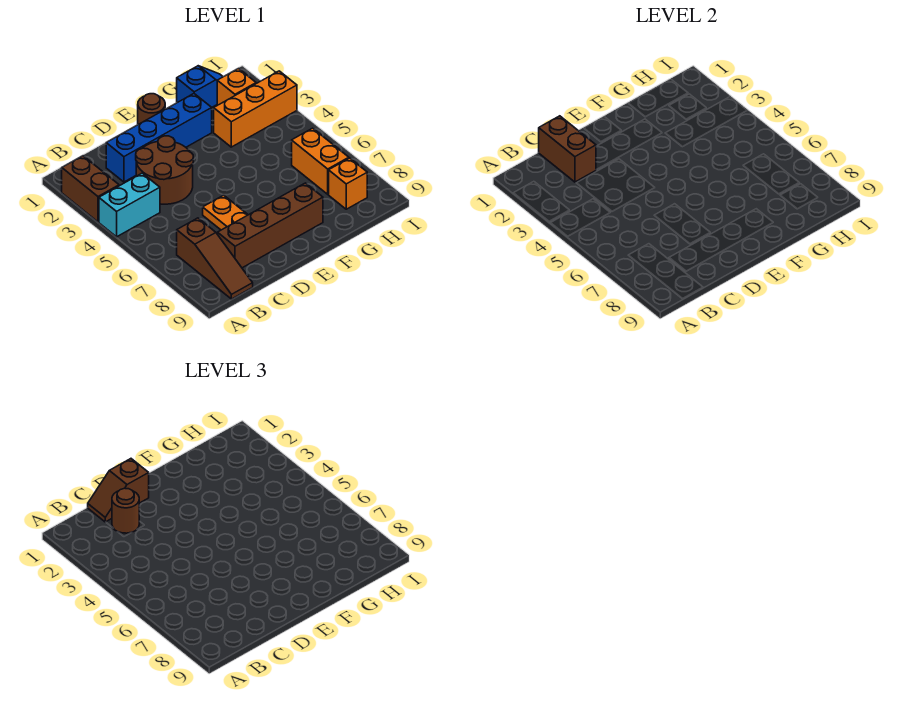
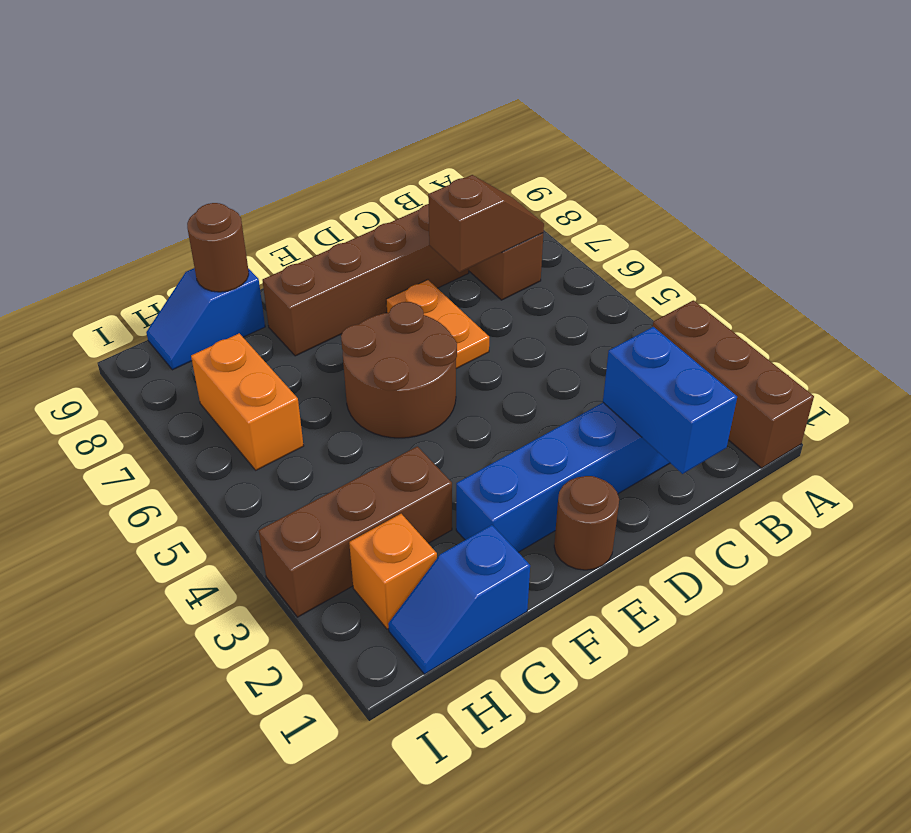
brown brick A2:A3 level 1 -> brown brick A1:A3 level 1
cyan brick A4:B4 level 1 -> none
brown brick C1:C2 level 2 -> blue brick C1:C2 level 2
brown slope C1:D1 level 3 top D -> brown slope B7:C7 level 2 top C
brown round brick C2 level 3 -> brown round brick G9 level 2
brown round brick C3:D4 level 1 -> brown round brick E5:F6 level 1
orange brick G3:I3 level 1 -> brown brick G3:I3 level 1
none -> blue slope G9:H9 level 1 top G
orange brick H8 level 1 -> none

